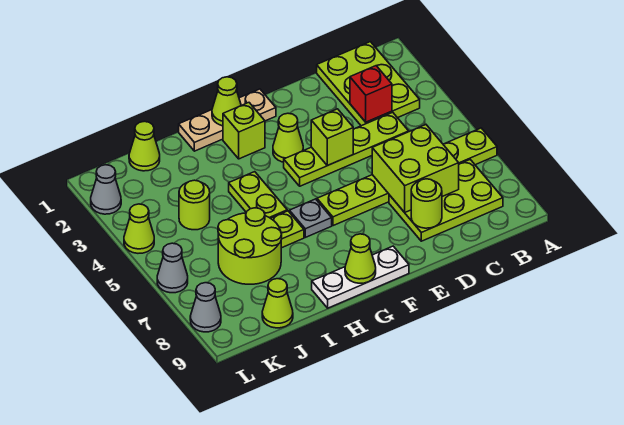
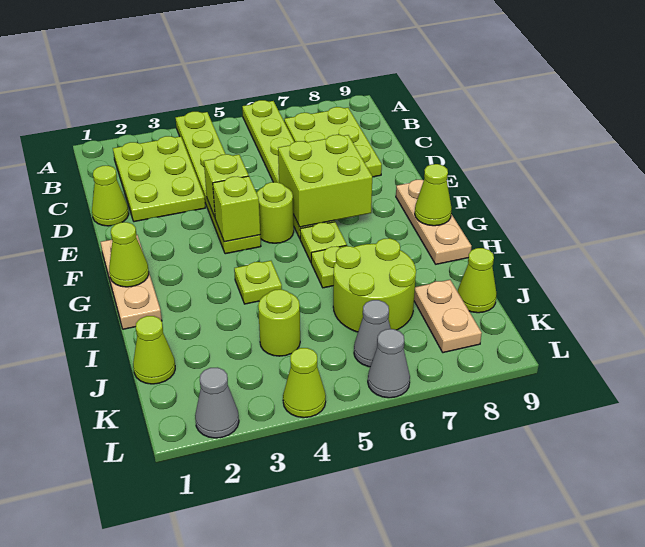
lime plate B1:C3 level 1 -> lime plate B2:D3 level 1
red brick C3 level 2 -> none
lime plate C4:F4 level 1 -> lime plate A4:F4 level 1
lime brick C6:D7 level 2 -> lime brick E6:F7 level 2
lime round brick D8 level 2 -> lime round brick F5 level 1
lime cone F3 level 1 -> lime cone D1 level 1
white plate F9:H9 level 1 -> tan plate F9:H9 level 1
lime brick G2 level 1 -> lime brick F4 level 2
grey plate G6 level 1 -> lime plate G6 level 1
lime plate H4:H5 level 1 -> lime plate H4 level 1
none -> tan plate J8:K8 level 1
grey cone L8 level 1 -> grey cone K6 level 1

